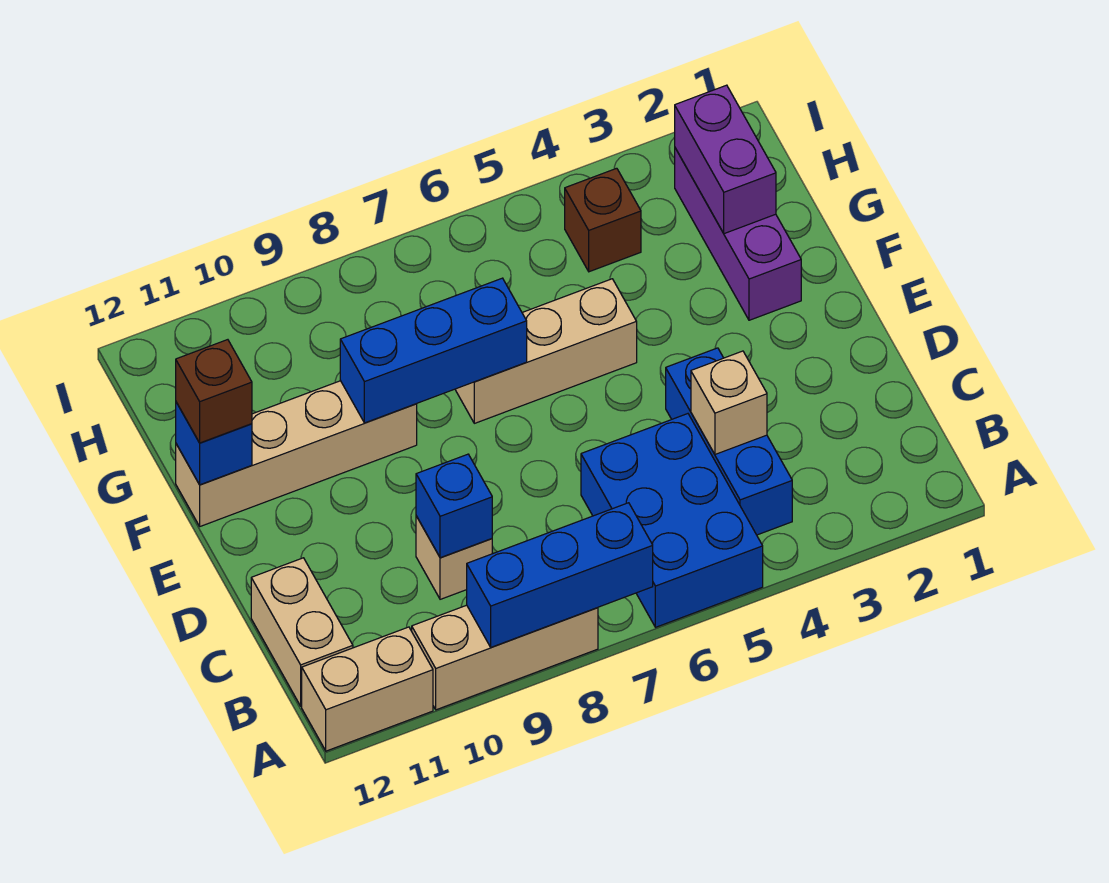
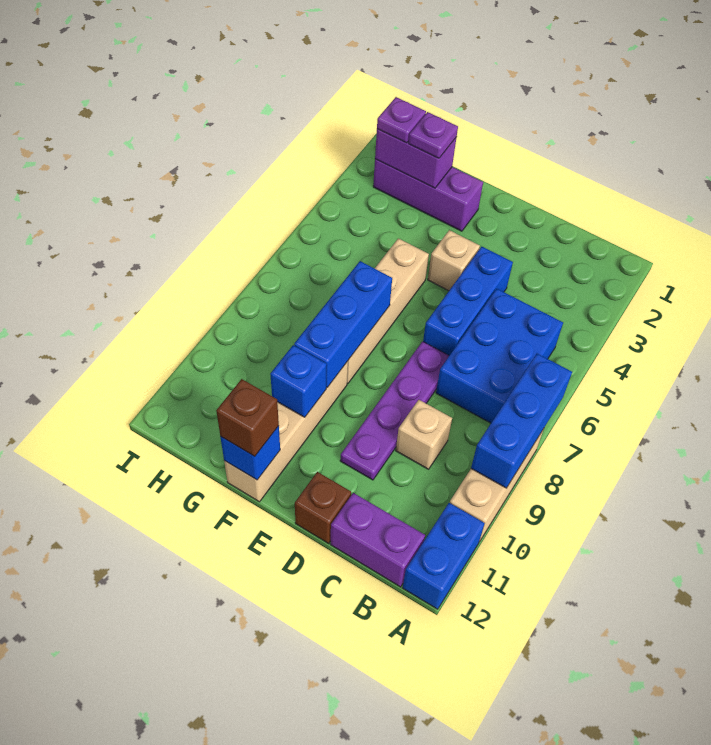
blue brick A5:C6 level 1 -> blue brick B5:C7 level 1
tan brick A11:A12 level 1 -> blue brick A11:A12 level 1
blue brick B4:D4 level 1 -> blue brick D4:D6 level 1
tan brick B12:C12 level 1 -> purple brick B12:C12 level 1
tan brick C4 level 2 -> tan brick E4 level 1
blue brick C9 level 2 -> blue brick F10 level 2
none -> purple plate D7:D10 level 1
tan brick F5:F7 level 1 -> tan brick F5:F8 level 1
none -> purple plate G2 level 3
none -> purple plate H2 level 3
brown brick H4 level 1 -> brown brick D12 level 1

